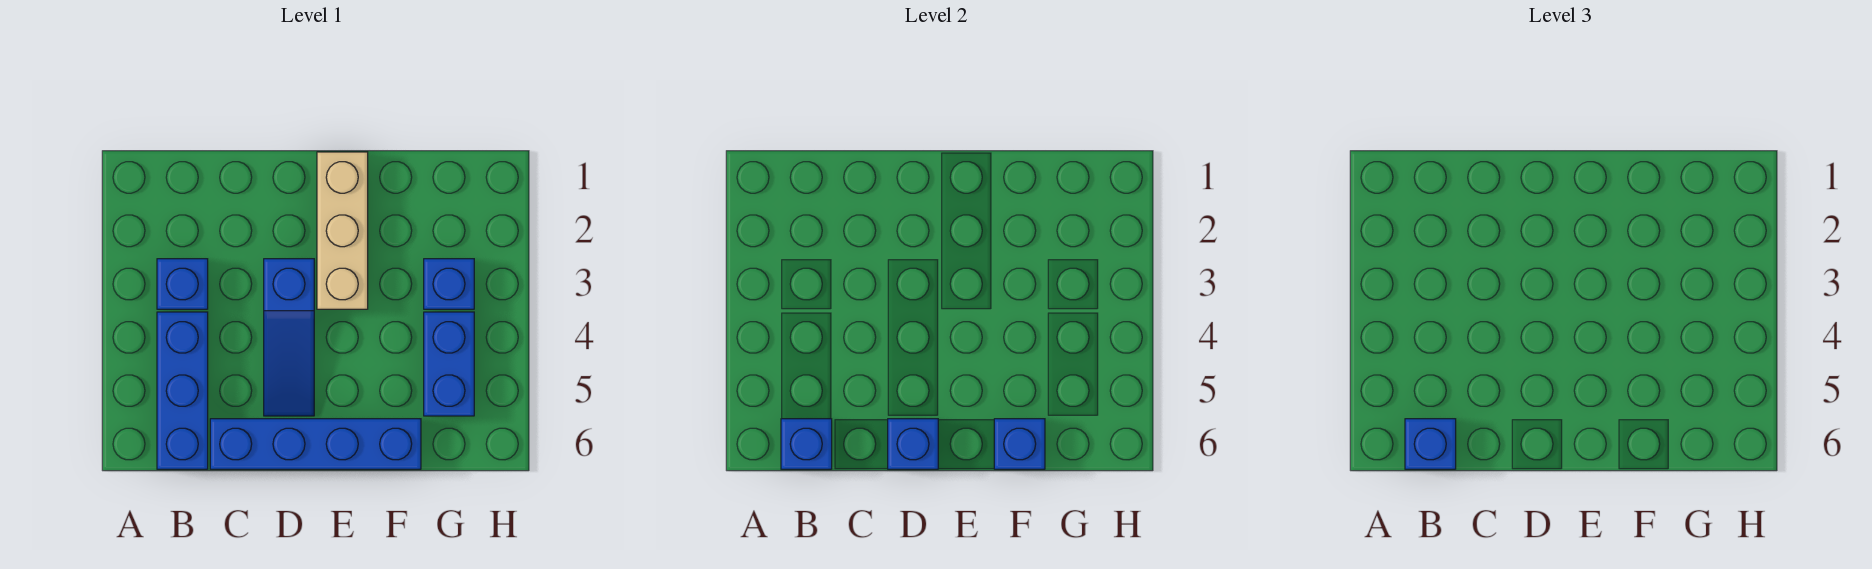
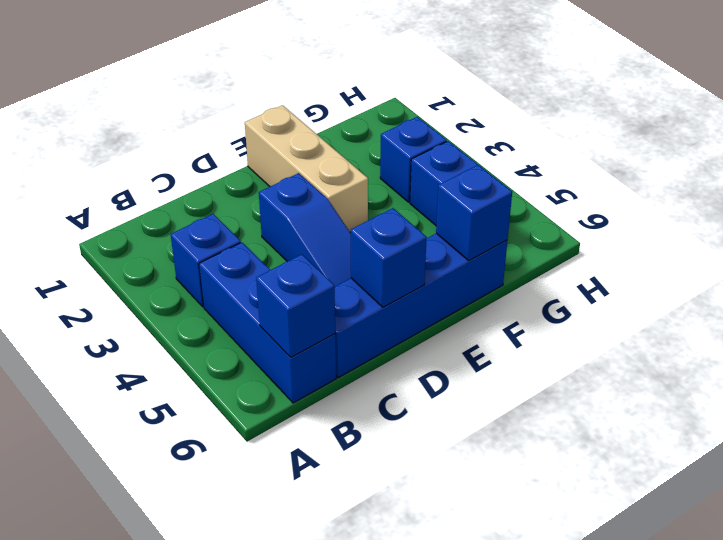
blue brick B6 level 3 -> none

